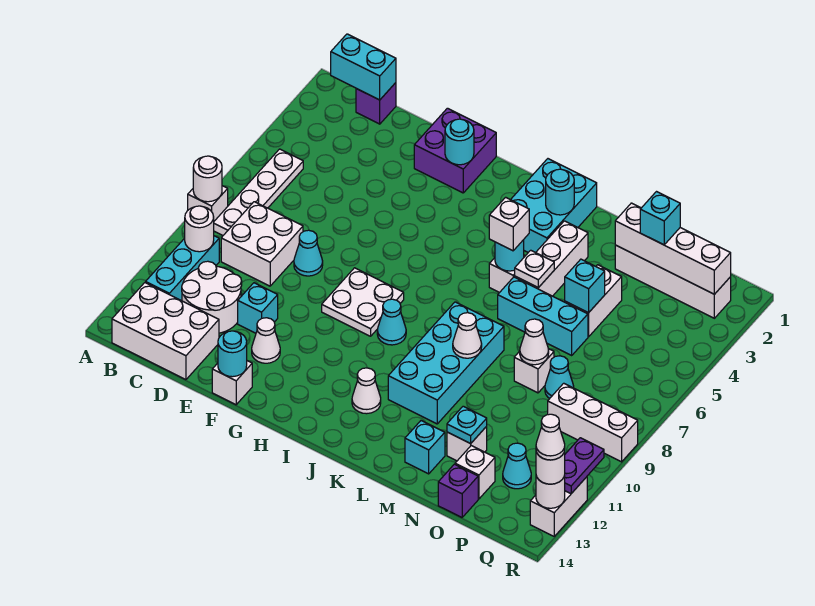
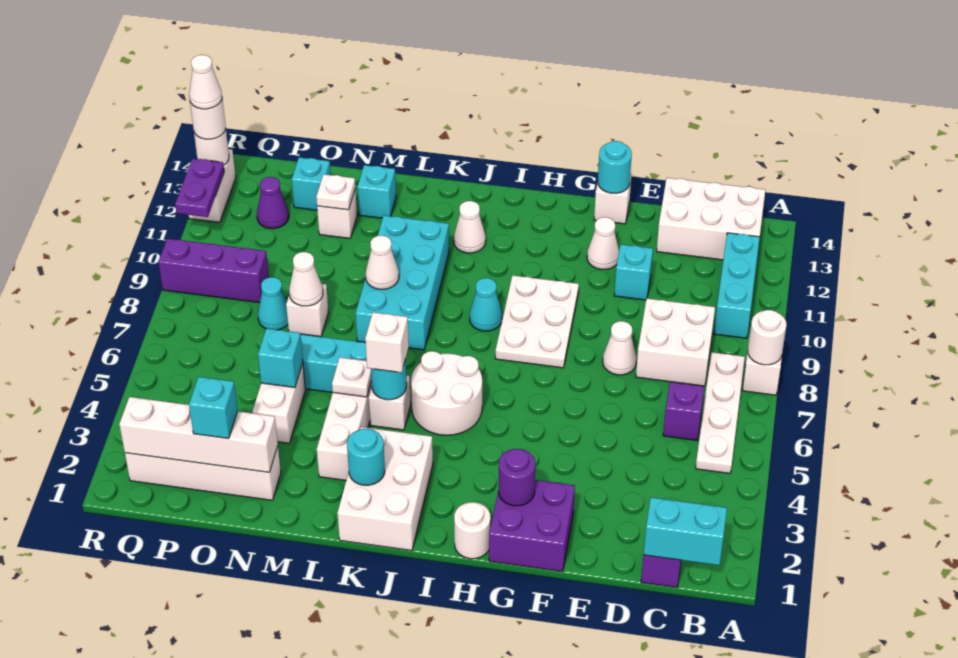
white round brick B10 level 2 -> white round brick H1 level 1
white round brick C11:D12 level 1 -> white round brick I5:J6 level 1
cyan cone E8 level 1 -> white cone E8 level 1
cyan round brick G2 level 2 -> purple round brick G2 level 2
white plate G8:H9 level 1 -> white plate G8:H10 level 1
cyan brick J1:K3 level 1 -> white brick J1:K3 level 1
cyan plate N12 level 2 -> white plate N12 level 2
white brick O13 level 1 -> cyan brick O13 level 1
purple brick O14 level 1 -> purple brick C6 level 1
white brick P9:R9 level 1 -> purple brick P9:R9 level 1
cyan cone P12 level 1 -> purple cone P12 level 1

